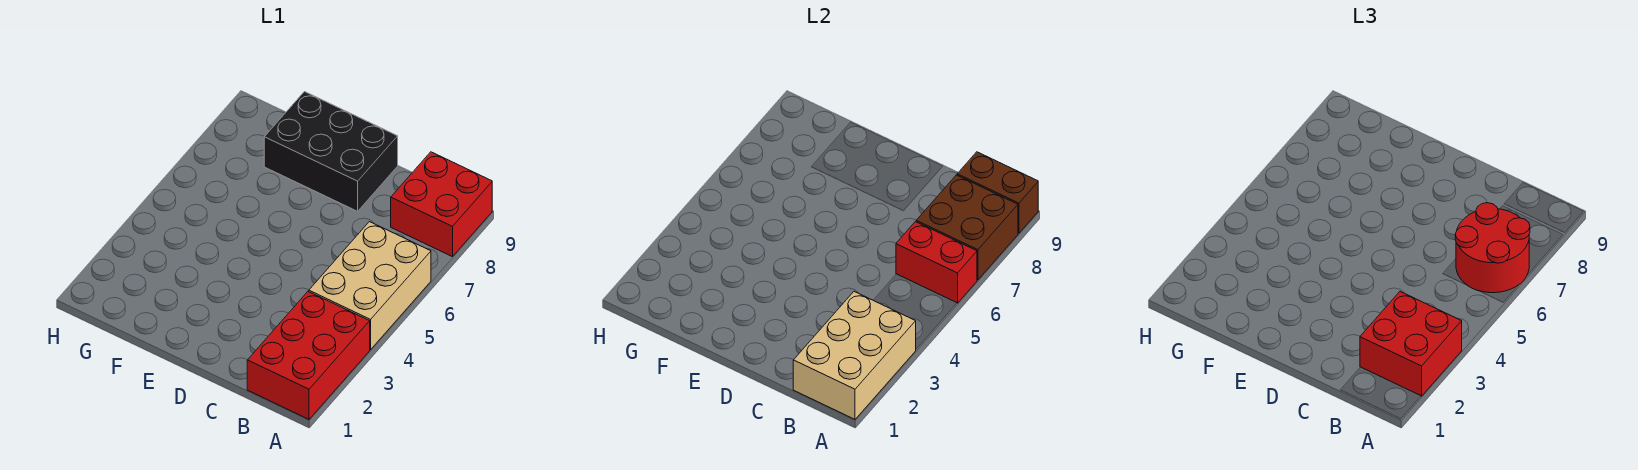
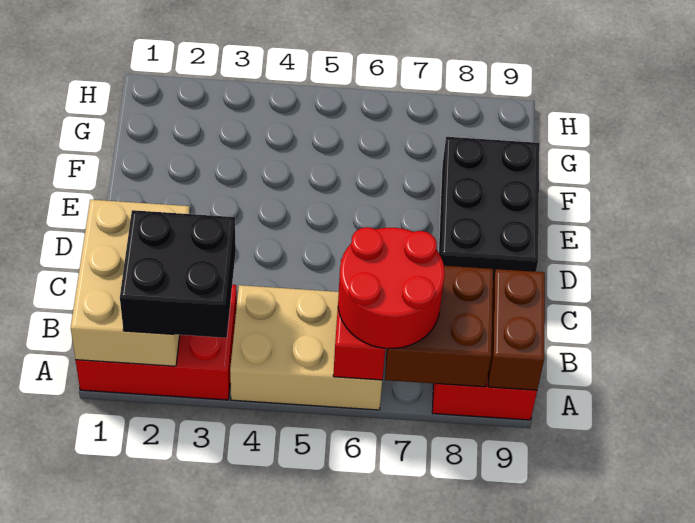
tan brick A1:B3 level 2 -> tan brick A1:C2 level 2
red brick A2:B3 level 3 -> black brick A2:B3 level 3

